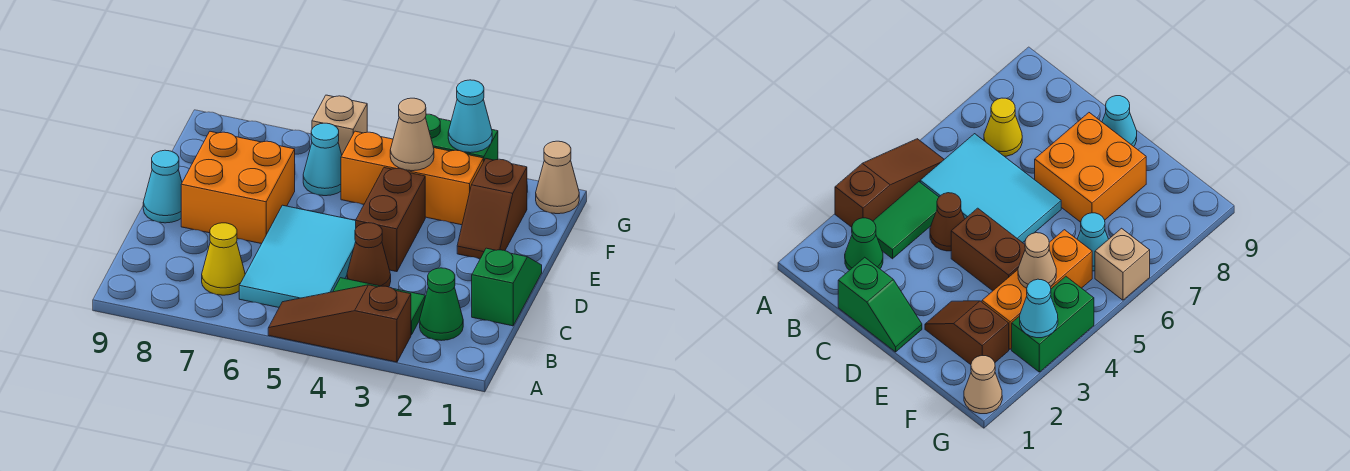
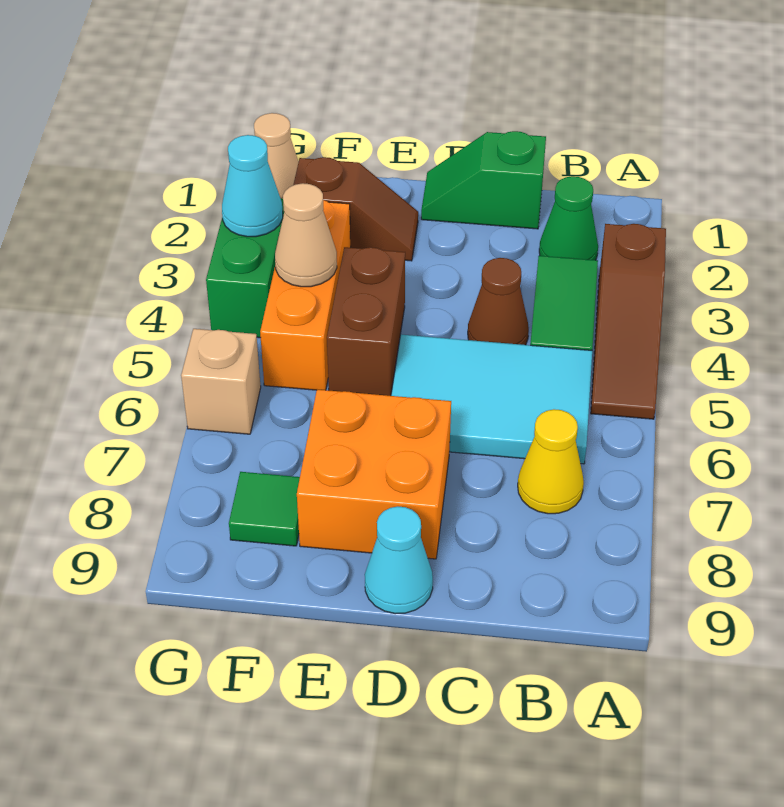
brown brick D4:E4 level 1 -> brown brick E4:E5 level 1
cyan cone F6 level 1 -> none
none -> green tile F8 level 1

